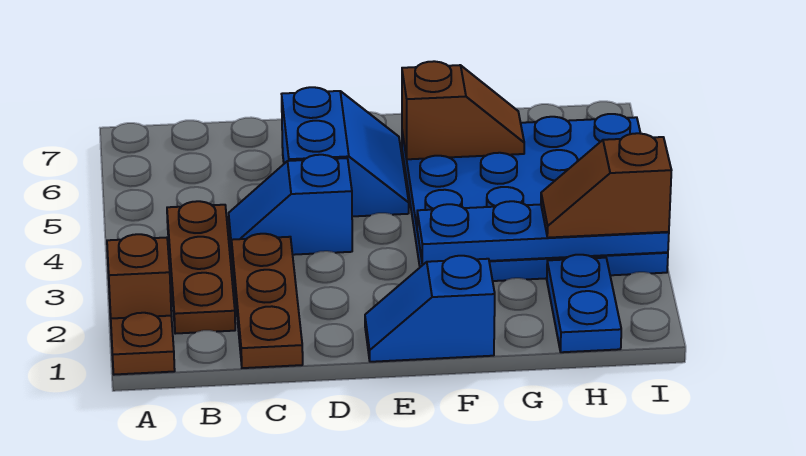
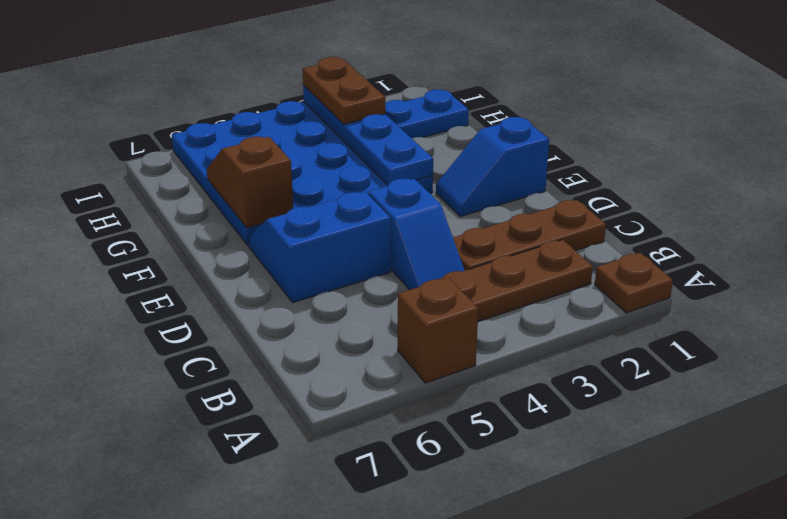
brown brick A2 level 1 -> brown brick A5 level 1
blue slope E1:F1 level 1 top F -> blue slope E1:E2 level 1 top 1
brown slope H3:I3 level 3 top I -> brown plate H3:I3 level 3

